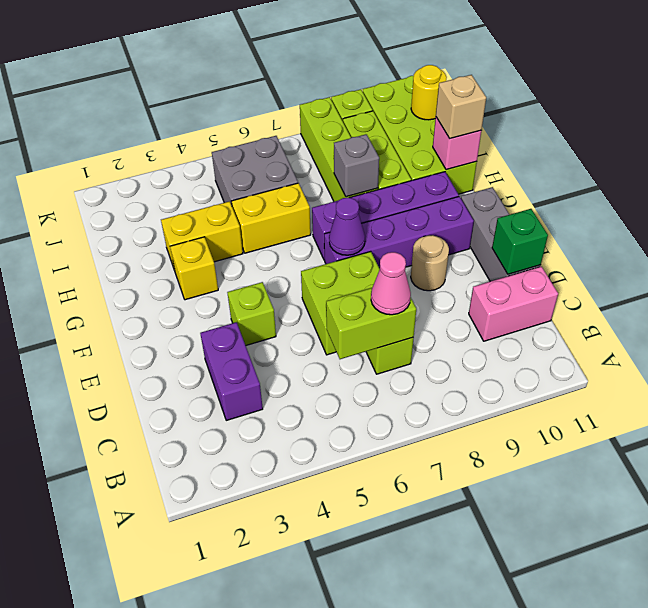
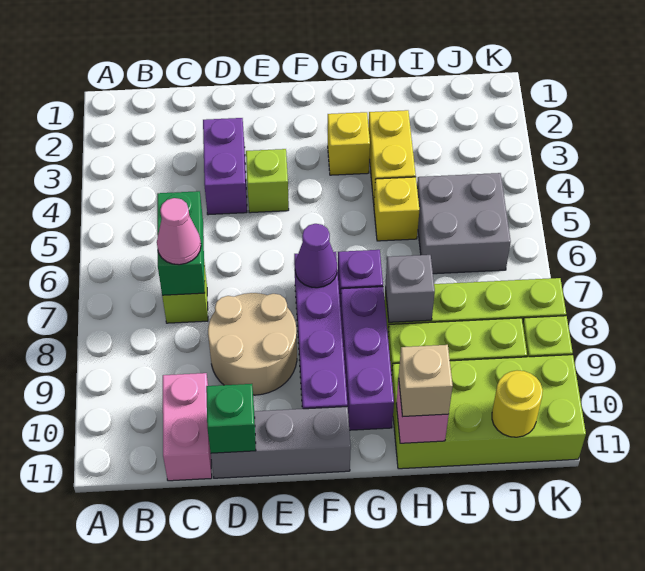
purple brick C3:D3 level 1 -> purple brick D3:D4 level 1
lime brick C6:C7 level 2 -> green brick C6:C7 level 2
lime brick D6:E7 level 1 -> none
tan round brick E9 level 1 -> tan round brick D8:E9 level 1
yellow brick H5:H6 level 1 -> yellow brick H5 level 1

